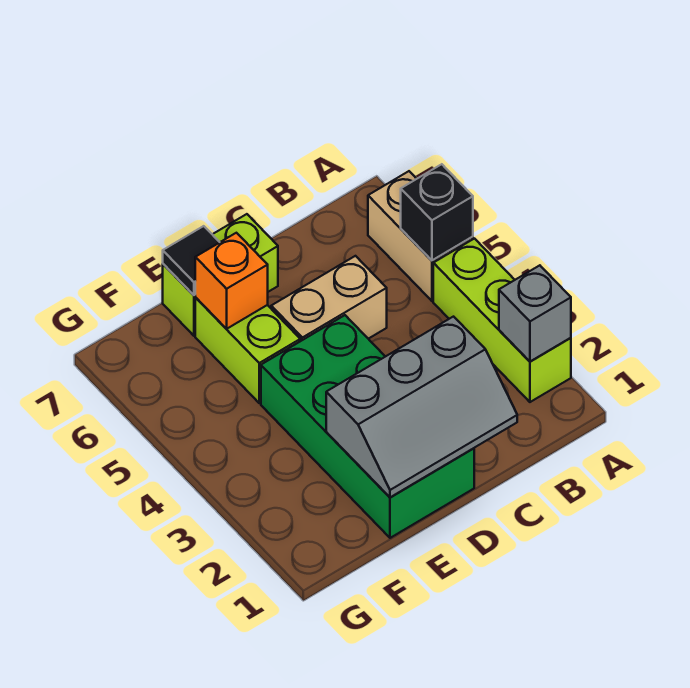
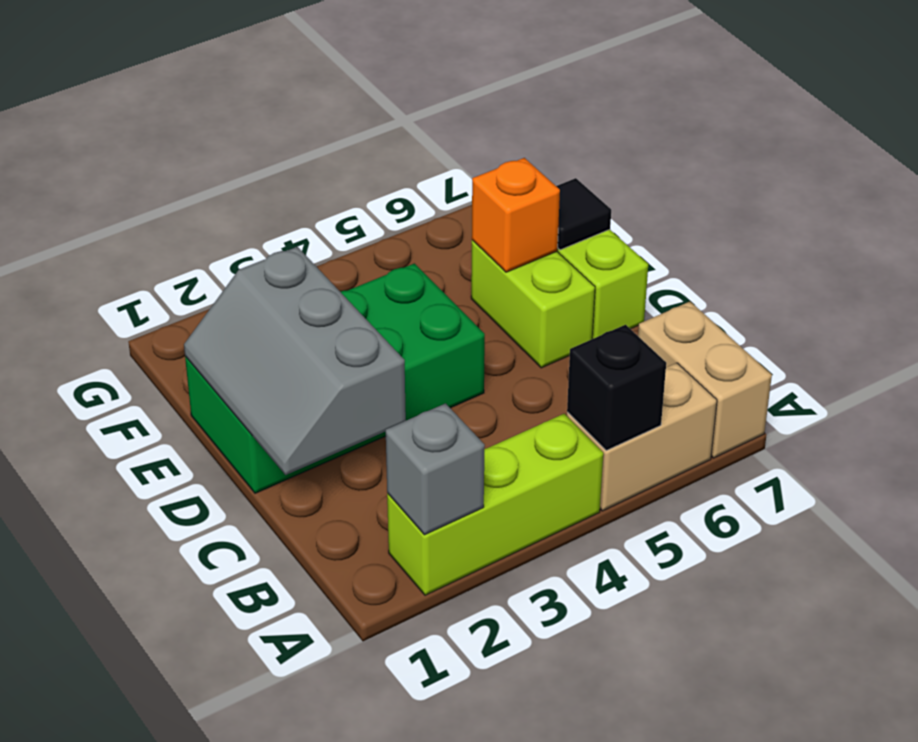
tan brick C5:D5 level 1 -> tan brick A7:B7 level 1
lime brick E5:E6 level 1 -> lime brick D6:E6 level 1

